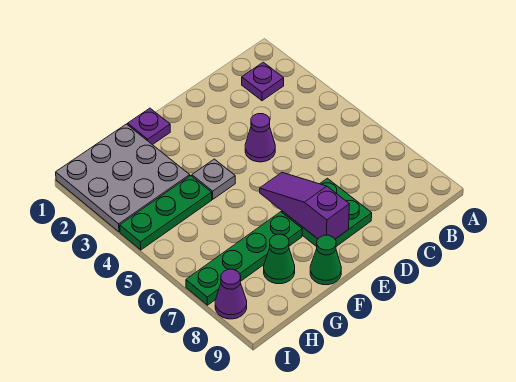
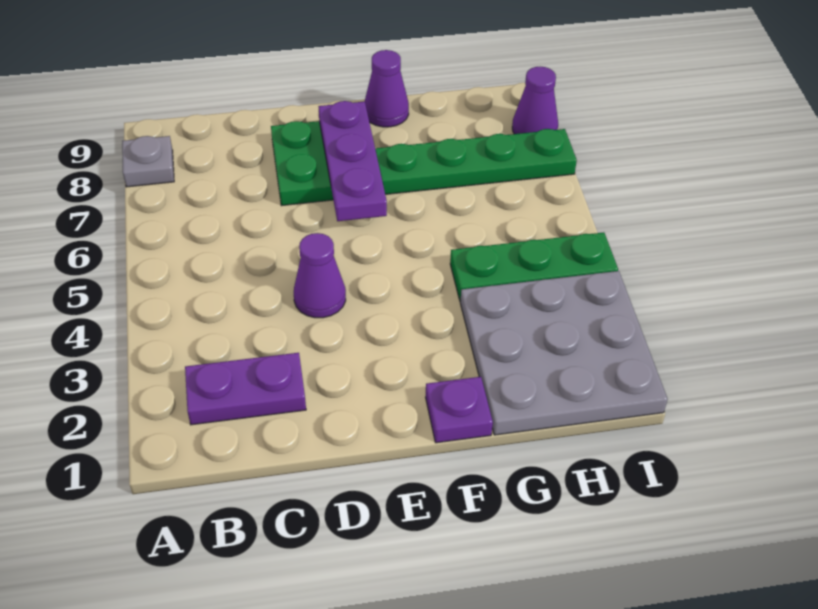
purple plate B2 level 1 -> purple plate B2:C2 level 1
purple slope E6:E8 level 2 top 8 -> purple plate E6:E8 level 2
grey plate F4 level 1 -> grey plate A8 level 1
green cone F9 level 1 -> purple cone F9 level 1
green cone G8 level 1 -> none

